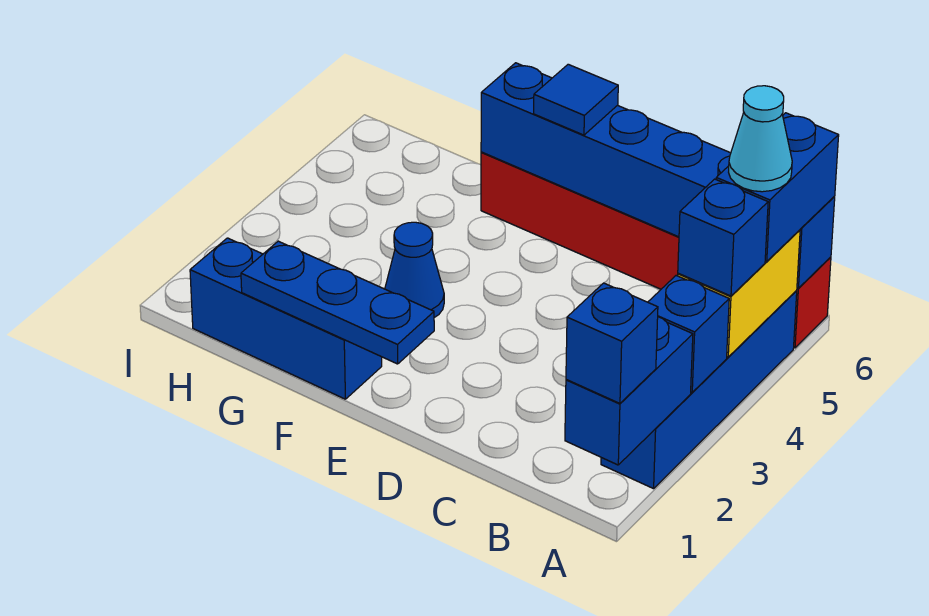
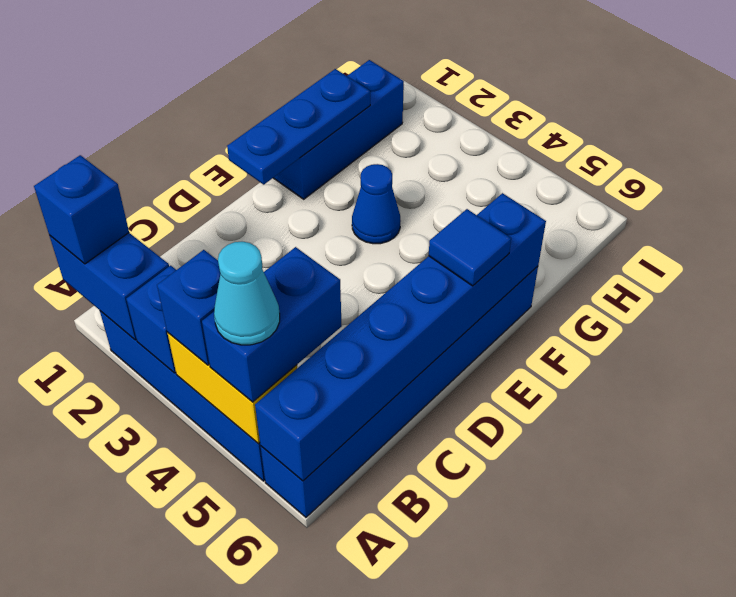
blue brick A5:A6 level 3 -> blue brick A5:B5 level 3
red brick A6:F6 level 1 -> blue brick A6:F6 level 1

